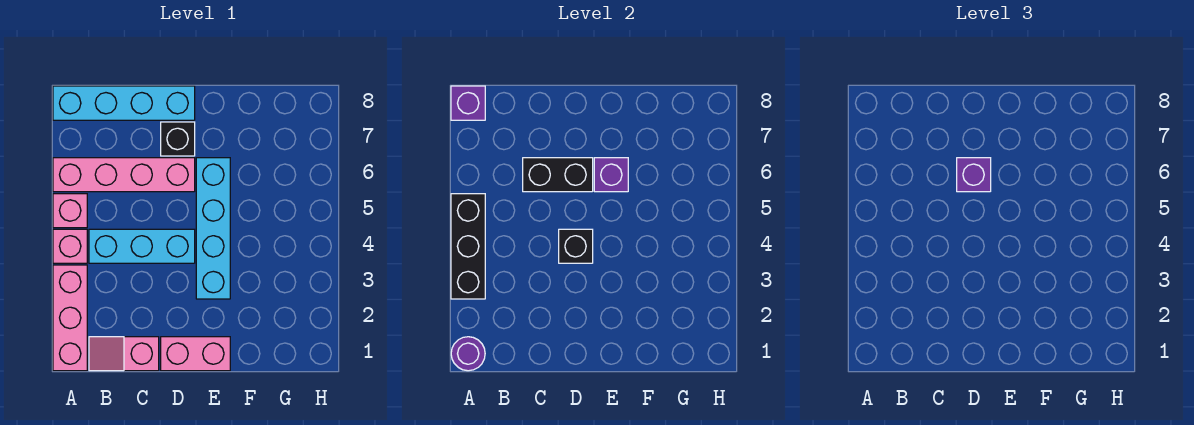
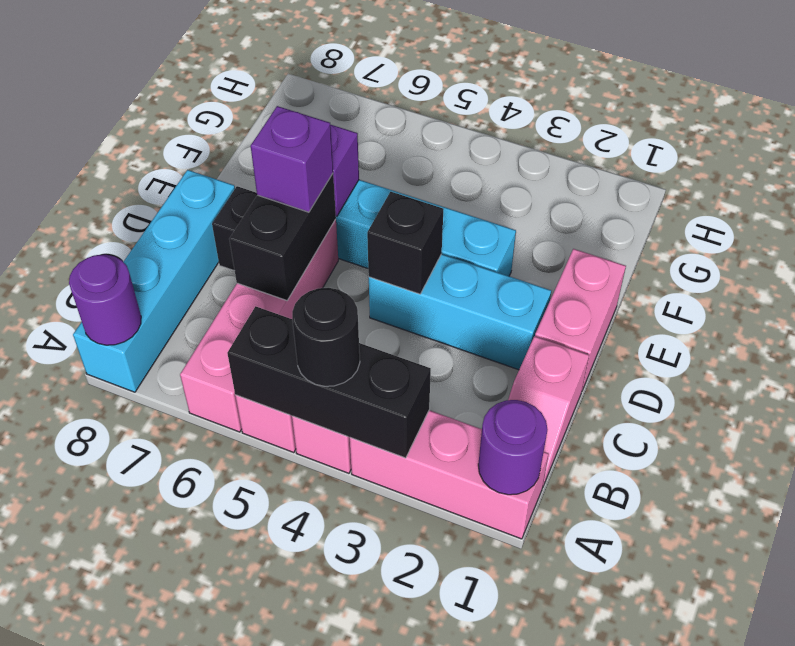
none -> black round brick A4 level 3
purple brick A8 level 2 -> purple round brick A8 level 2
cyan brick B4:D4 level 1 -> cyan brick D2:D4 level 1

